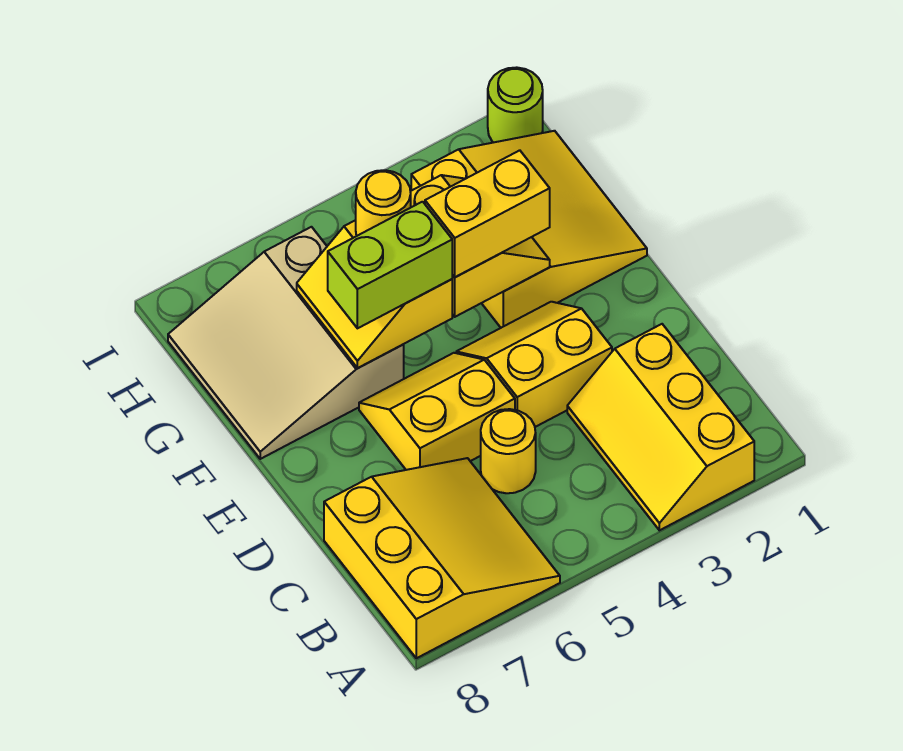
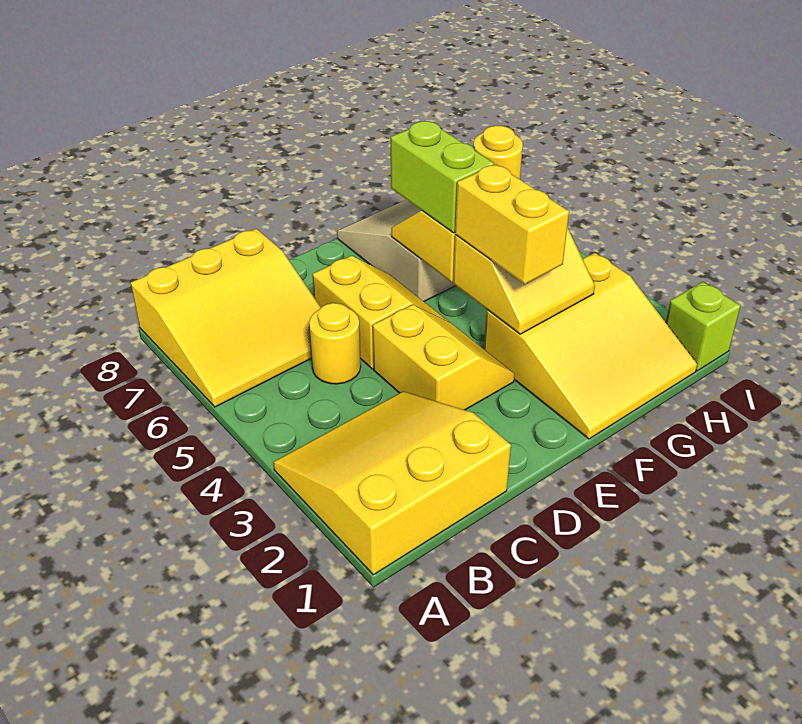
yellow slope A2:C3 level 1 top 2 -> yellow slope A1:C3 level 1 top 1
lime round brick I1 level 1 -> lime brick I1 level 1

